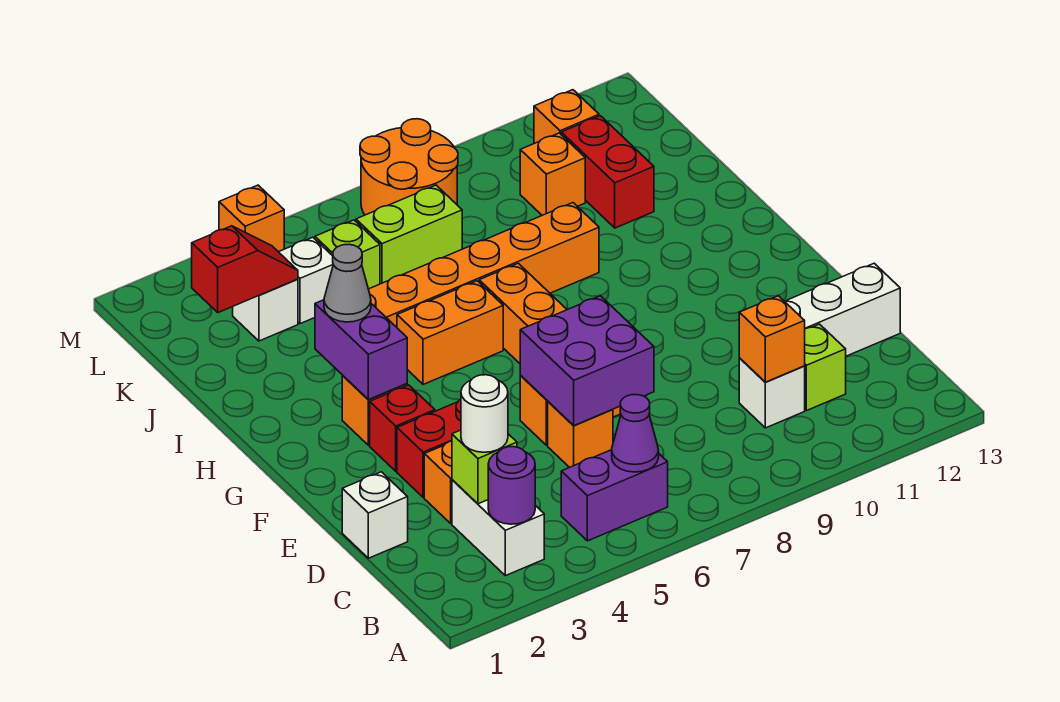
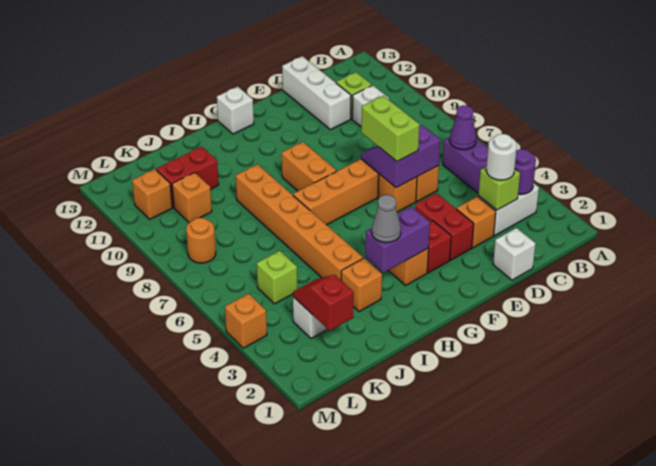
orange brick C10 level 2 -> orange brick I3 level 1
purple brick D6:E7 level 2 -> purple slope D6:E7 level 2 top 6
orange brick H5:H6 level 1 -> orange brick G8:G9 level 1
white brick K4 level 1 -> white brick G13 level 1
lime brick K6:K7 level 1 -> lime brick E6:E7 level 3
orange round brick L7:M8 level 1 -> orange round brick L8 level 1

